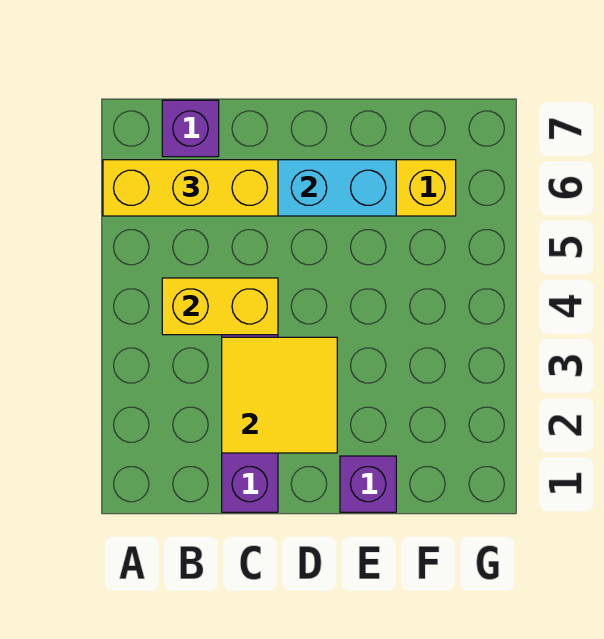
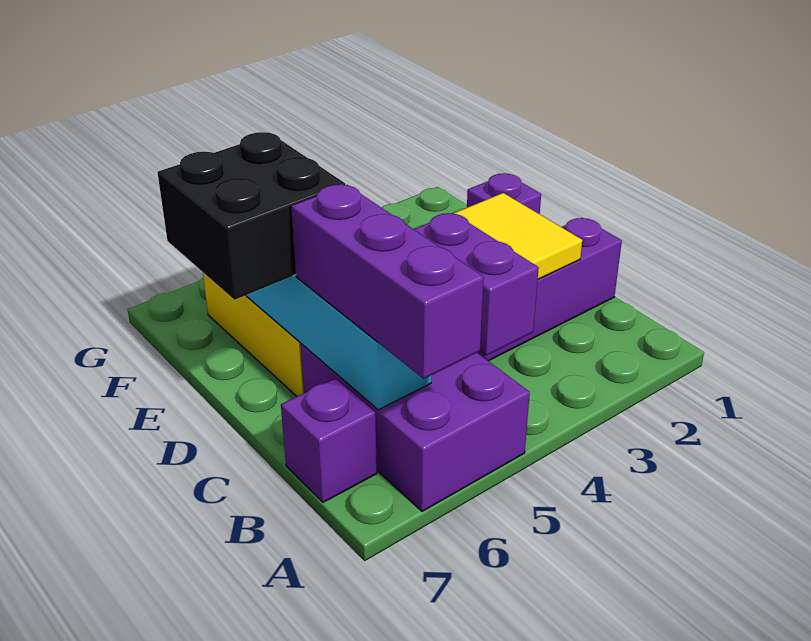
none -> purple brick A5:C6 level 1
yellow brick A6:C6 level 3 -> purple brick A6:C6 level 3
yellow brick B4:C4 level 2 -> purple brick B4:C4 level 2
none -> black brick D6:E7 level 3

